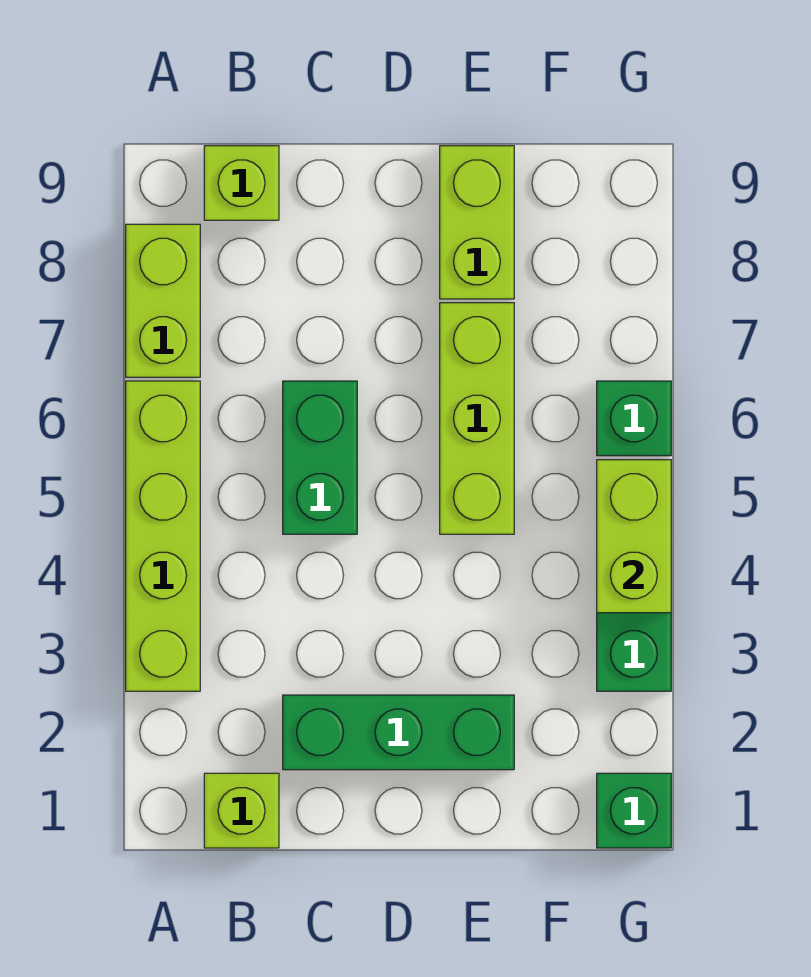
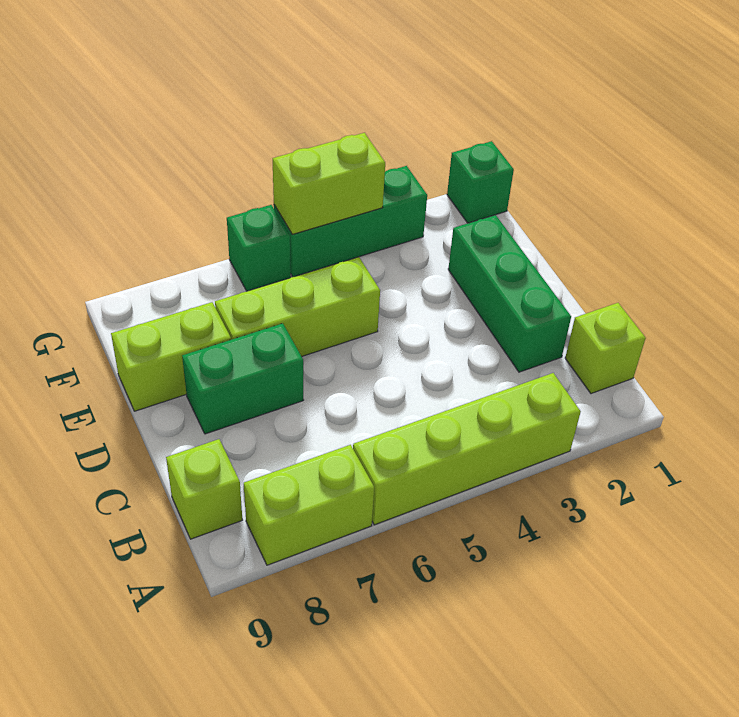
green brick C5:C6 level 1 -> green brick D7:D8 level 1

